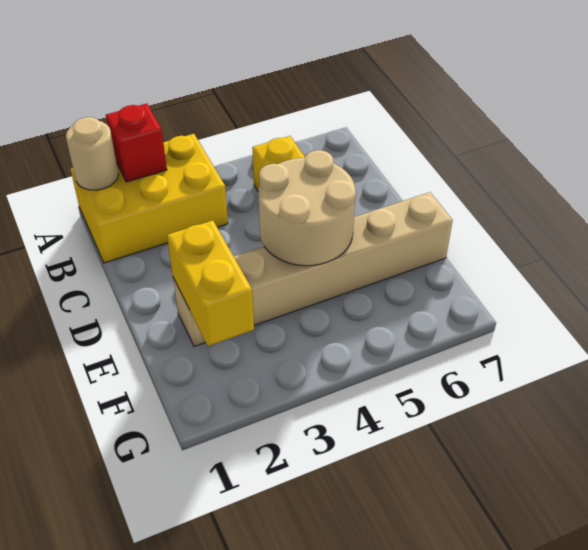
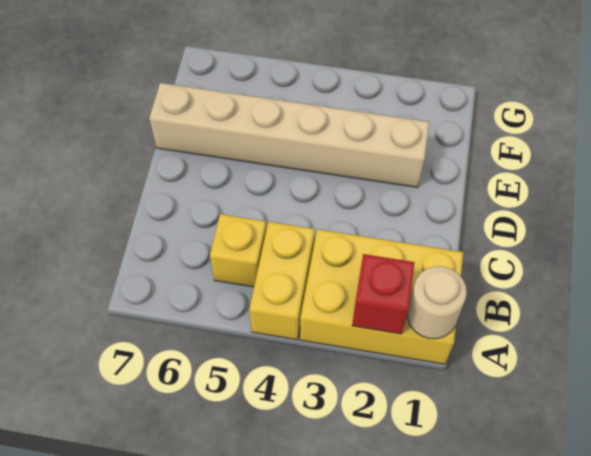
tan round brick D4:E5 level 2 -> none
yellow brick E2:F2 level 2 -> yellow brick A4:B4 level 1

